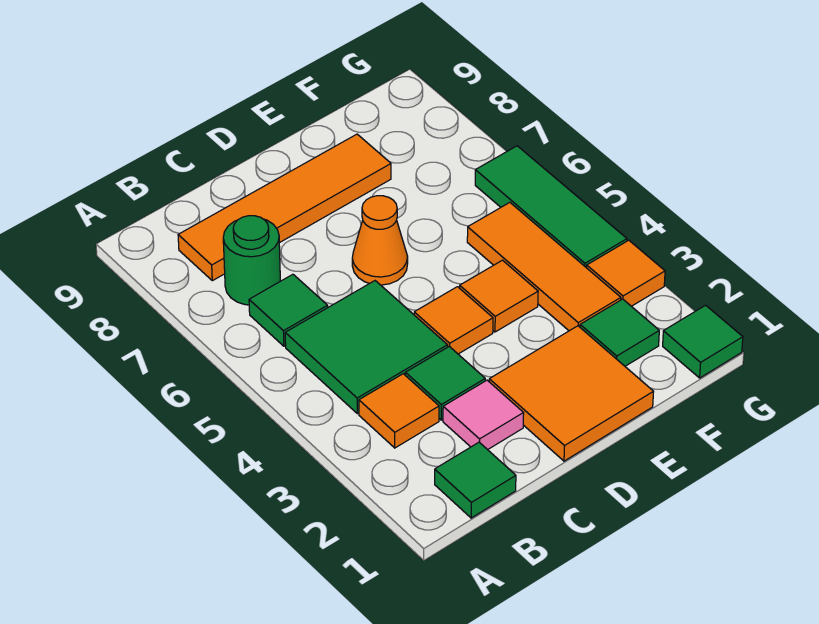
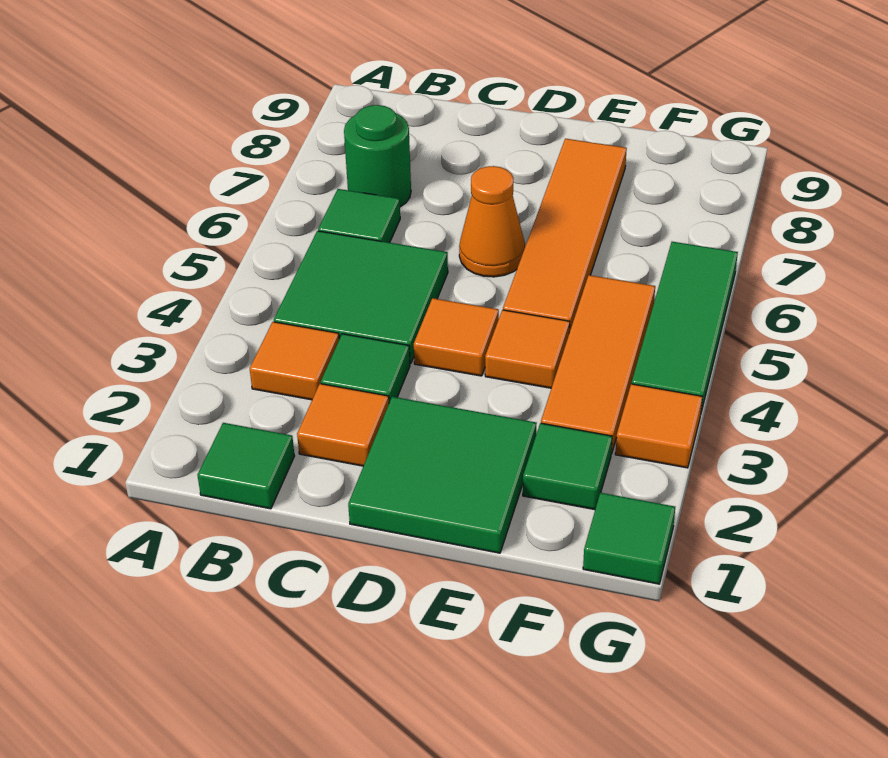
orange tile B8:E8 level 1 -> orange tile E5:E8 level 1
pink tile C2 level 1 -> orange tile C2 level 1
orange tile D1:E2 level 1 -> green tile D1:E2 level 1

